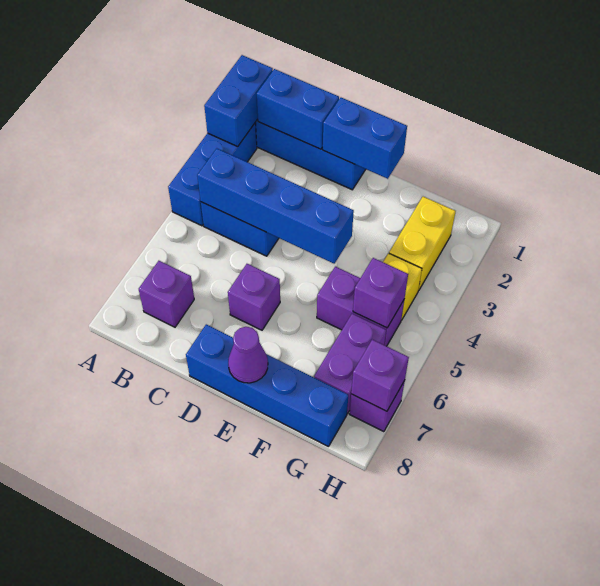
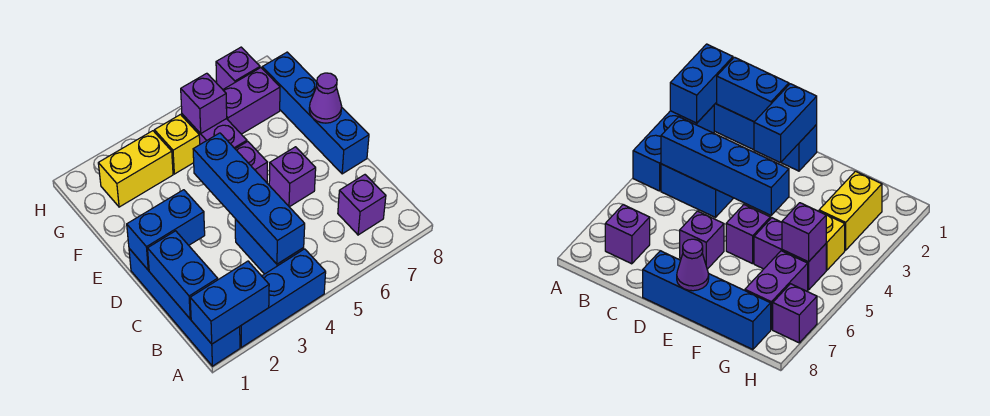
blue brick D1:E1 level 2 -> blue brick D1:D2 level 2
purple brick H7 level 2 -> purple brick E5 level 1

